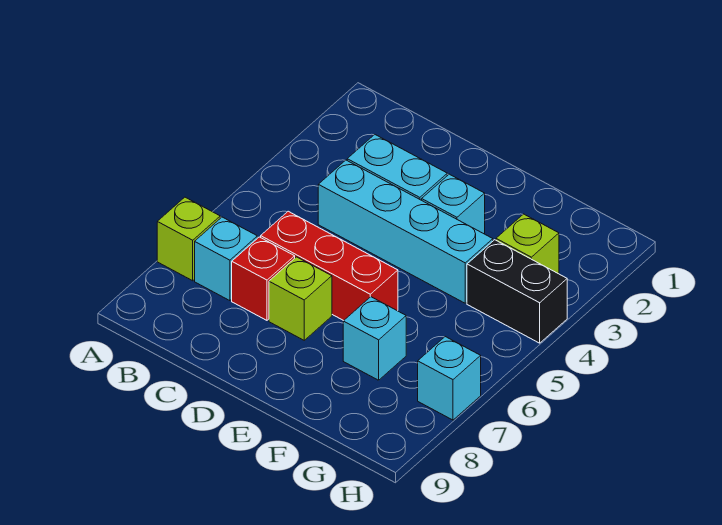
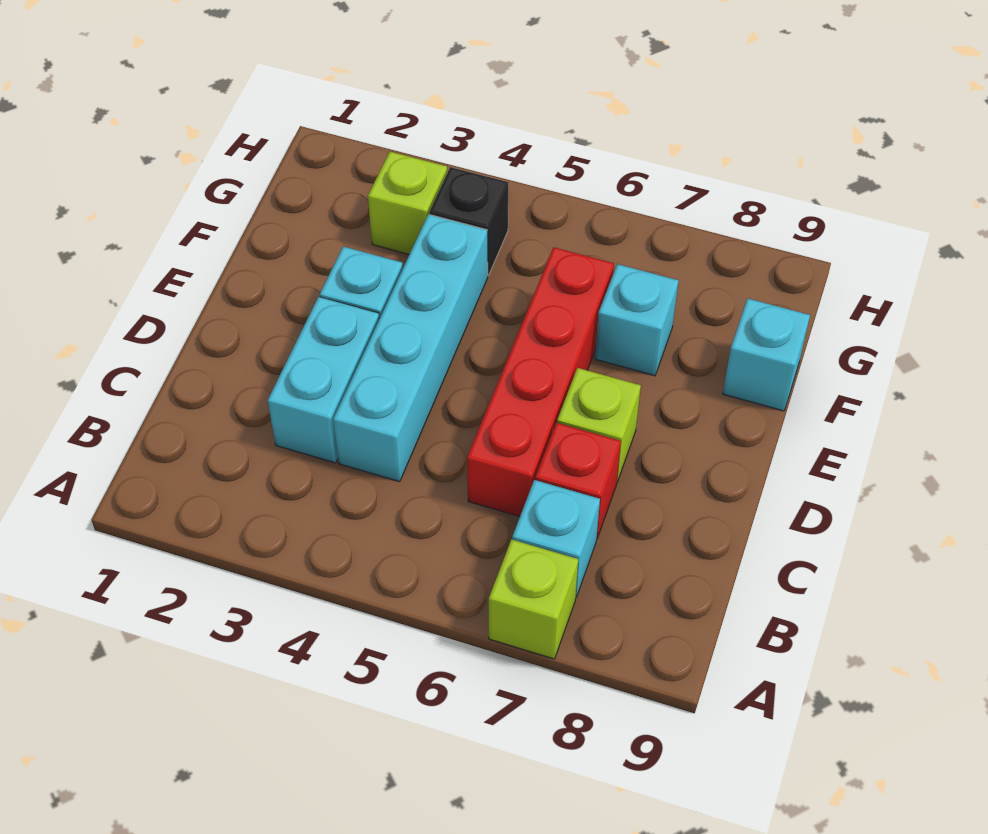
red brick C6:E6 level 1 -> red brick C6:F6 level 1
black brick G4:H4 level 1 -> black brick G4 level 1
cyan brick H7 level 1 -> cyan brick F9 level 1

